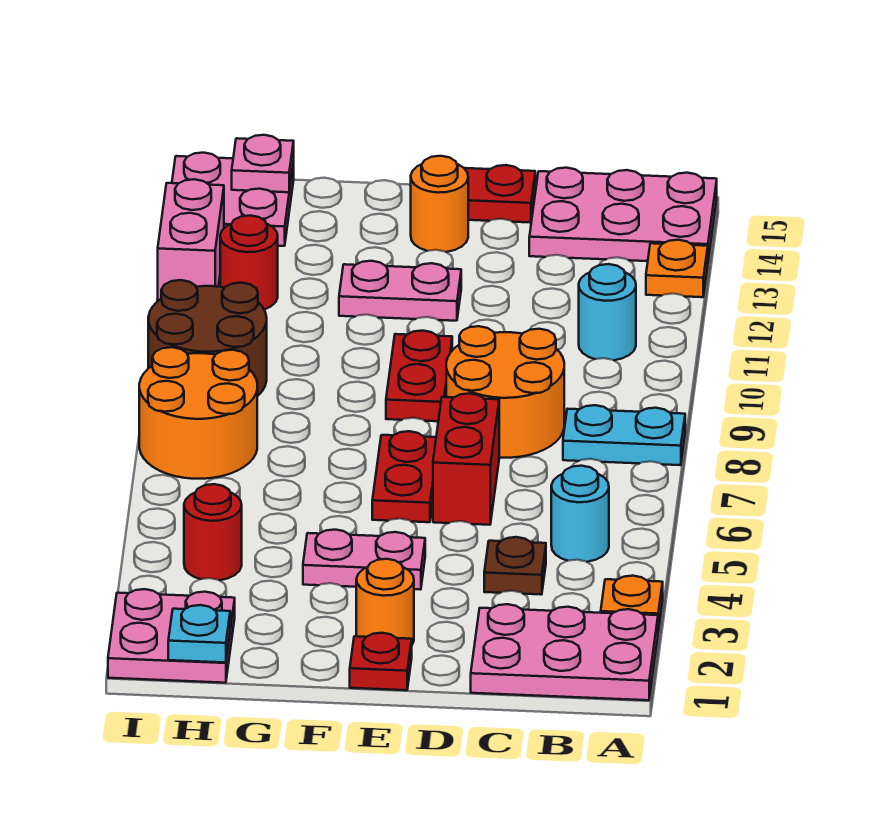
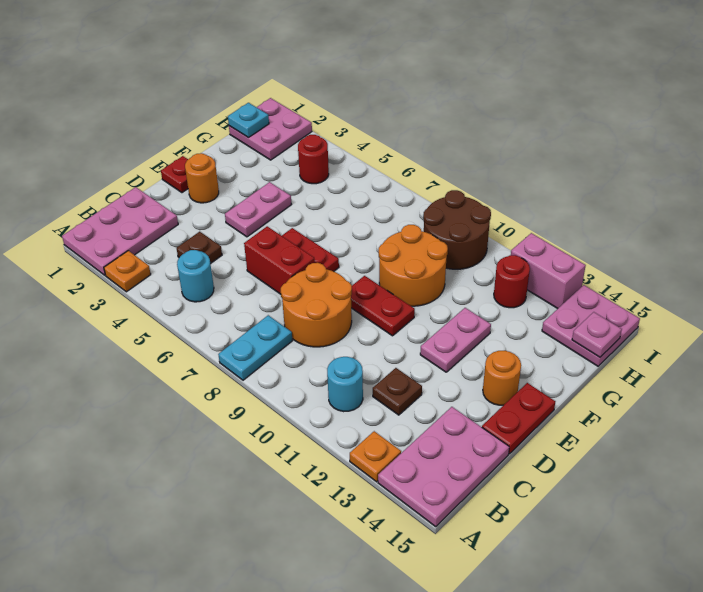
none -> brown plate C12 level 1
orange round brick H7:I8 level 1 -> orange round brick F9:G10 level 1

